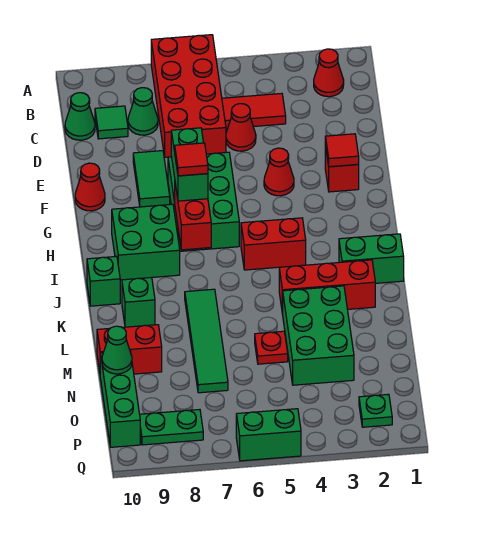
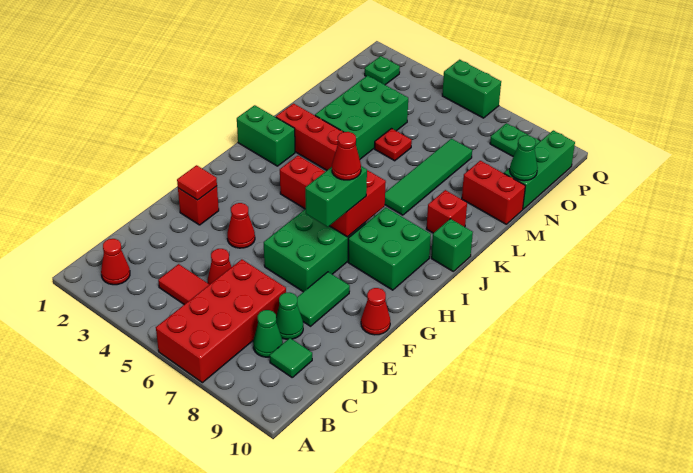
green cone C10 level 1 -> green cone D8 level 1
red tile H7 level 4 -> red cone H7 level 4
green brick K9 level 1 -> red brick K9 level 1

